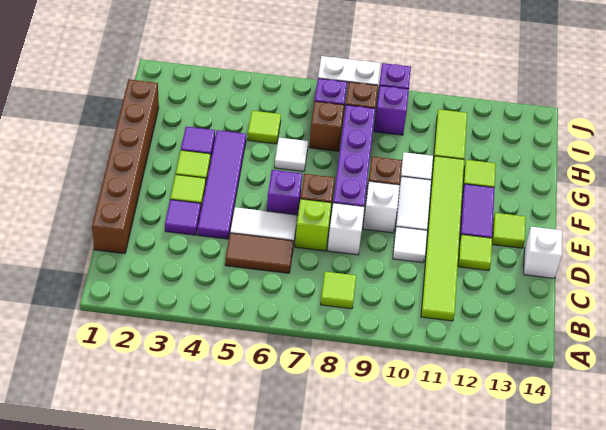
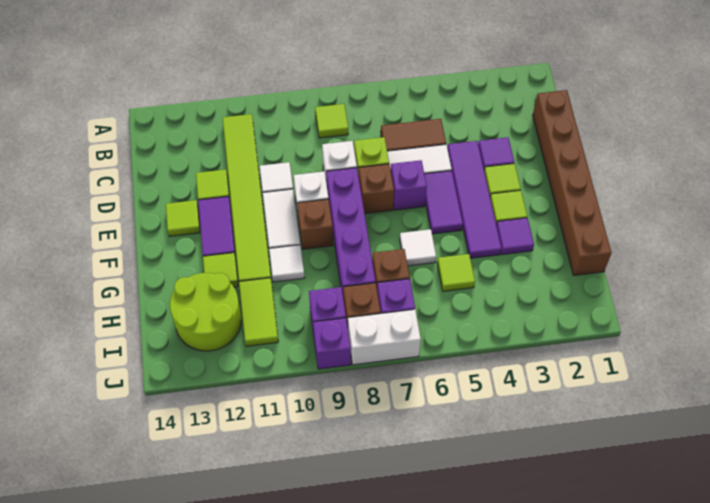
white brick D14 level 1 -> none
none -> purple tile E5:F5 level 1
none -> lime round brick H12:I13 level 1

